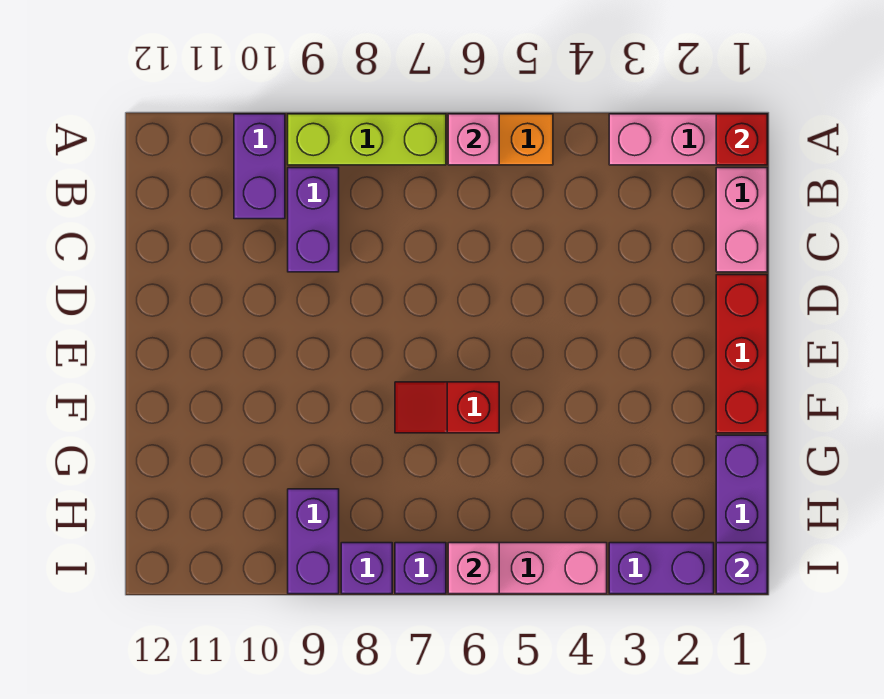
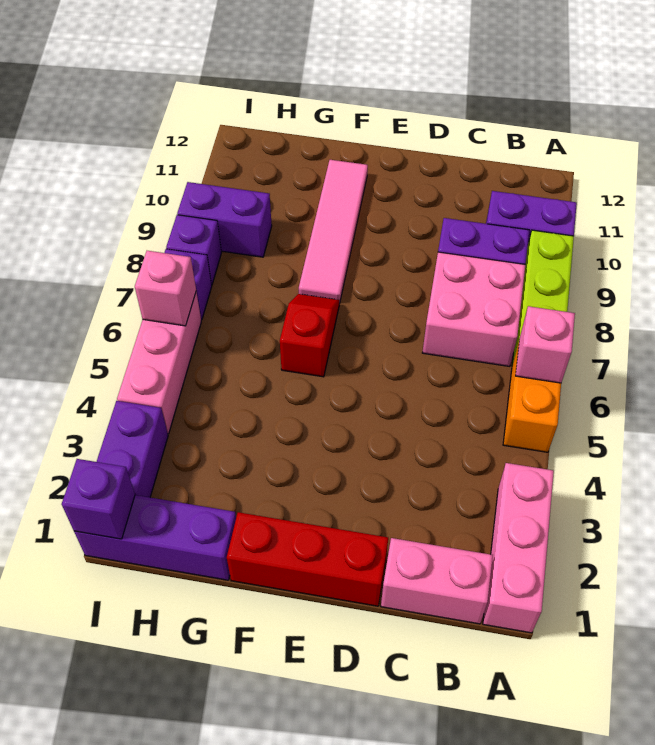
red brick A1 level 2 -> none
none -> pink brick B7:C8 level 1
none -> pink tile F8:F11 level 1

